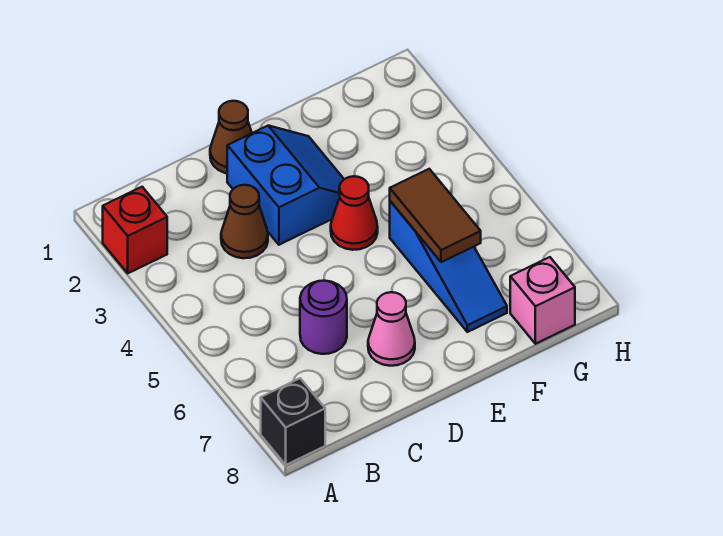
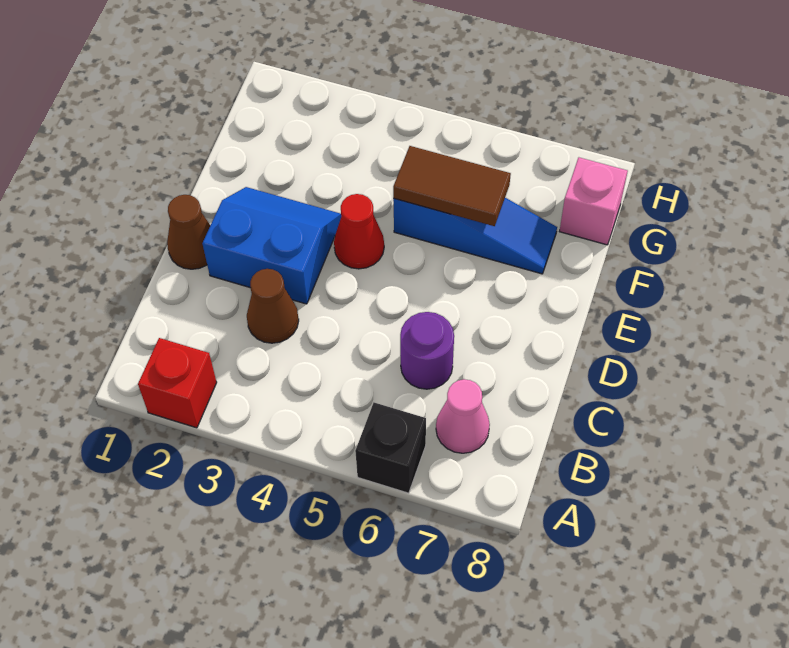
black brick A8 level 1 -> black brick A6 level 1
pink cone D7 level 1 -> pink cone B7 level 1

